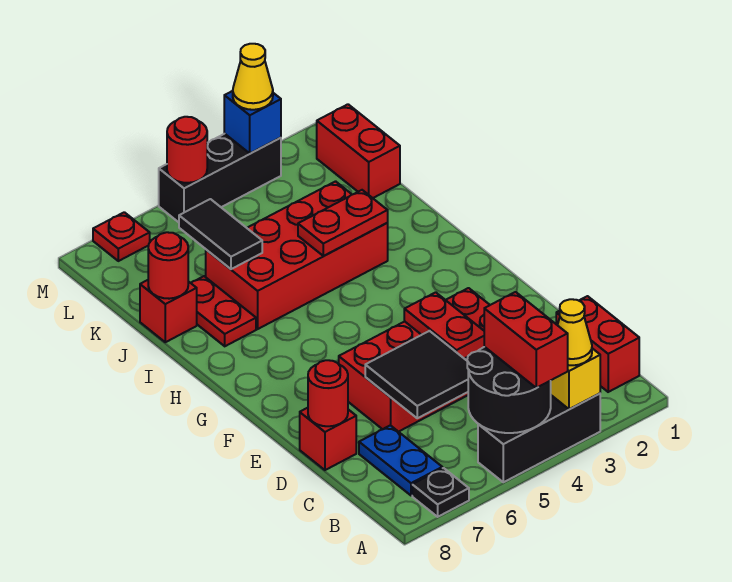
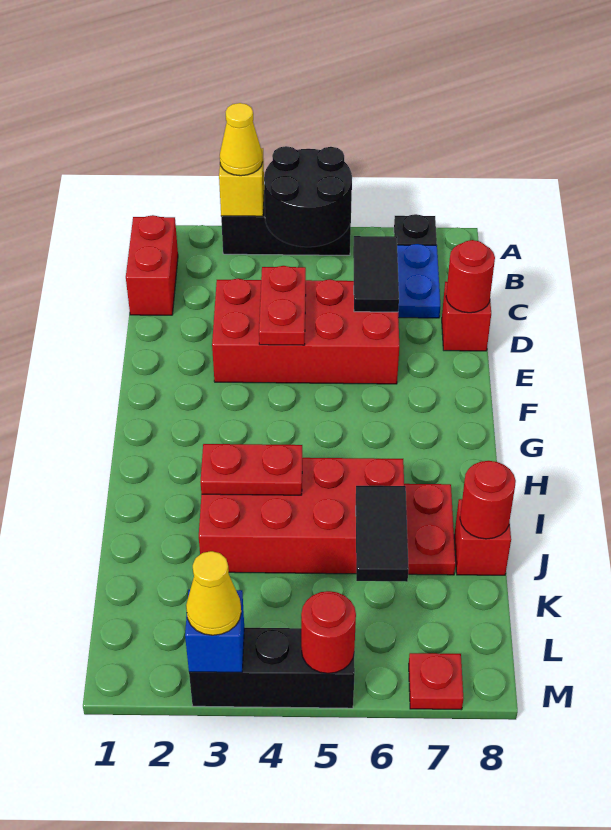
red brick A4:B4 level 3 -> none
black tile C5:D6 level 2 -> black tile C6:D6 level 2
red brick K1:L1 level 1 -> none

